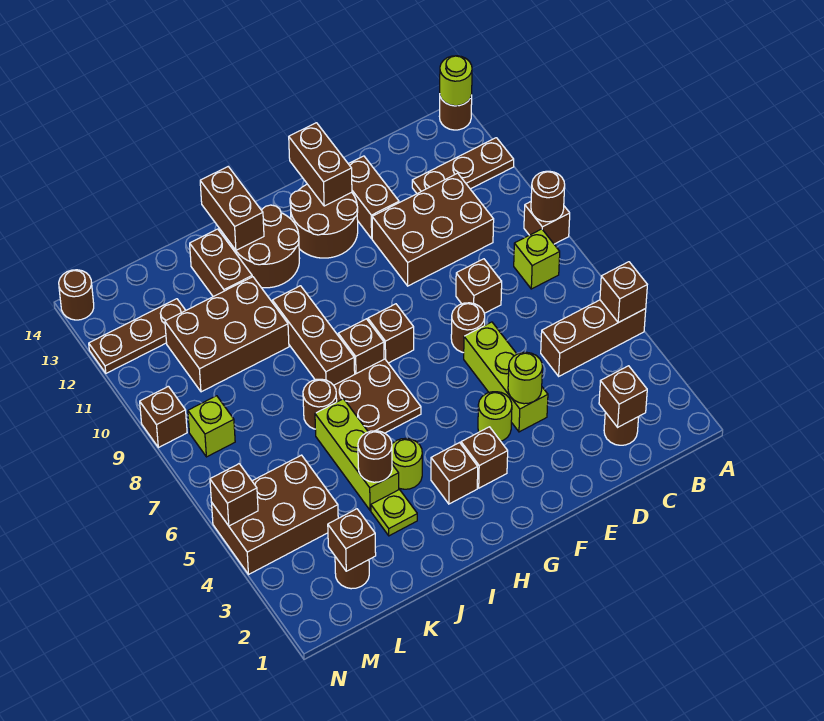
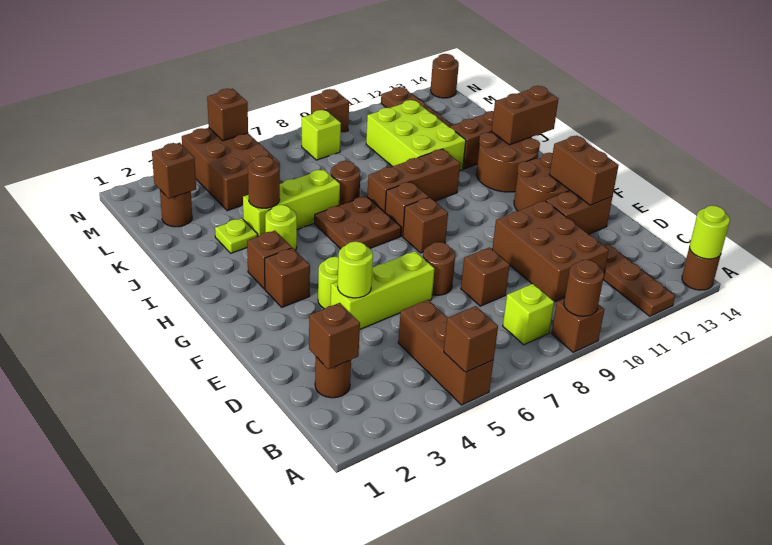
brown brick F13:F14 level 2 -> brown brick E13:F13 level 2
brown brick J10:L11 level 1 -> lime brick J10:L11 level 1

